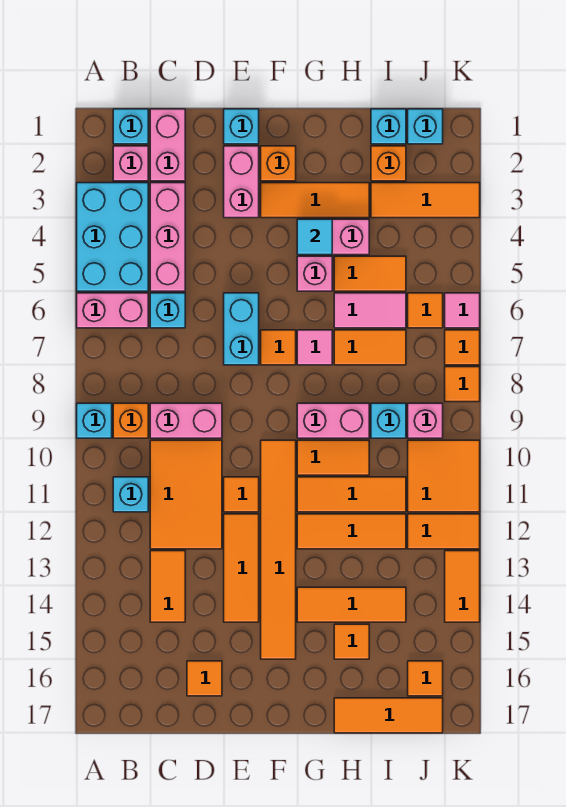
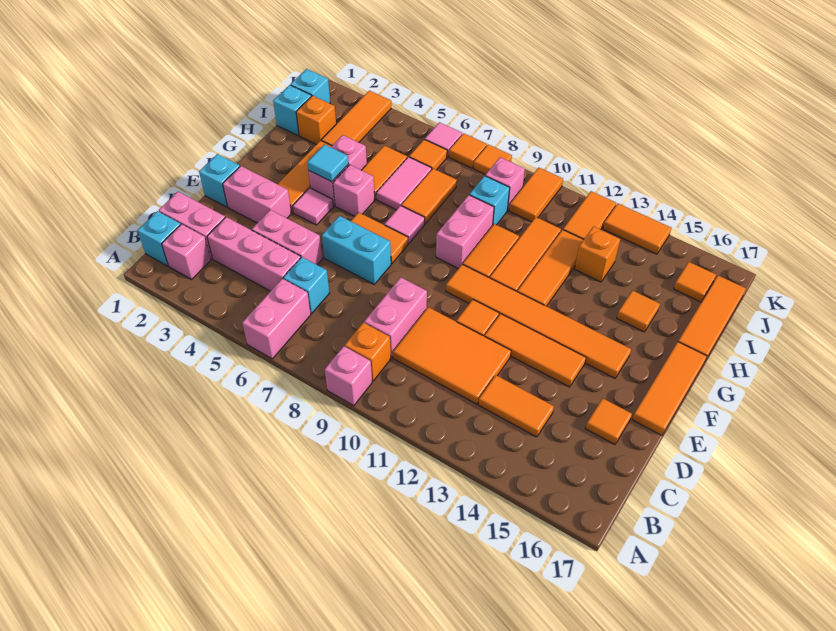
cyan brick A3:B5 level 1 -> none
cyan brick A9 level 1 -> pink brick A9 level 1
cyan brick B11 level 1 -> none
none -> pink brick D4:D5 level 1
orange brick F2 level 1 -> orange brick I13 level 1
none -> pink tile F4 level 1
orange tile F7 level 1 -> orange tile F6:F7 level 1
orange tile G14:I14 level 1 -> orange tile E17:G17 level 1
orange tile J10:K11 level 1 -> orange tile J10:K10 level 1

